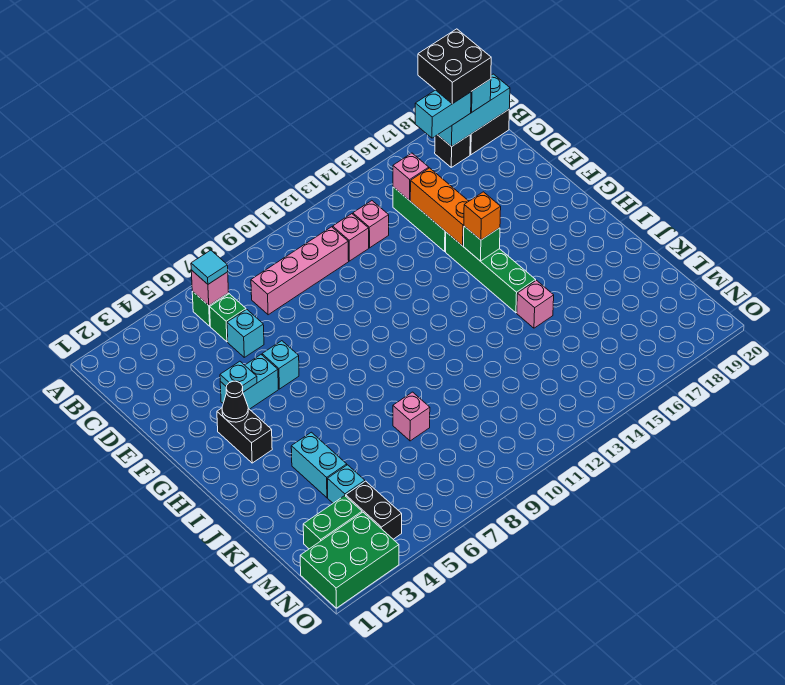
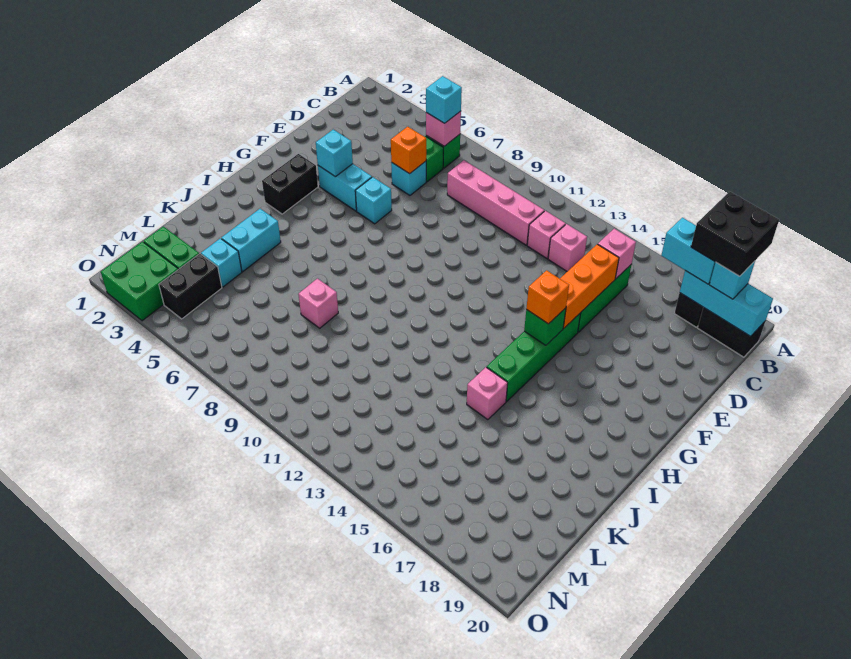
cyan tile B6 level 3 -> cyan brick B6 level 3
none -> orange brick D6 level 2
cyan plate F4 level 2 -> cyan brick F4 level 2
black cone G3 level 2 -> none
green brick N1:O3 level 1 -> green brick N2:O3 level 1

